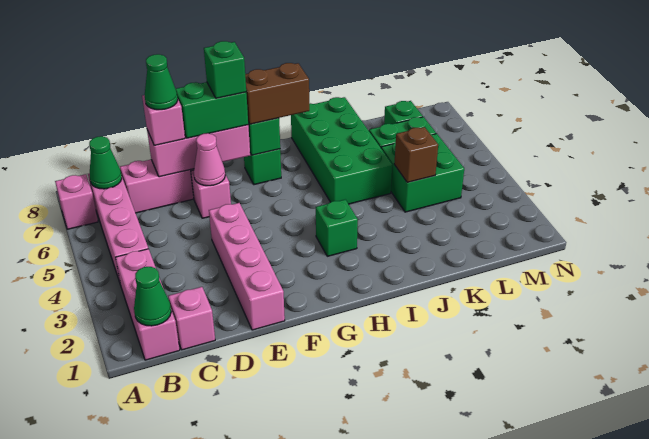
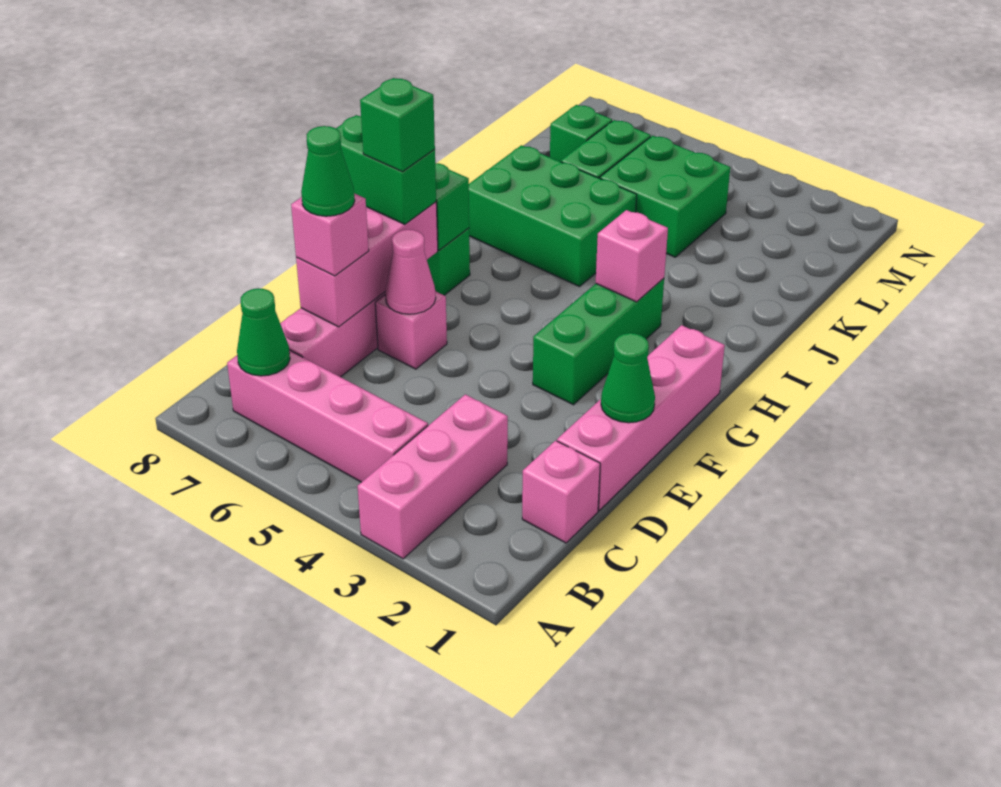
pink brick A7 level 1 -> pink brick H3 level 2
pink brick B1:B3 level 1 -> pink brick A3:C3 level 1
green cone B1 level 2 -> green cone E1 level 2
pink brick E1:E4 level 1 -> pink brick D1:G1 level 1
green brick E7:F7 level 3 -> green brick F7:F8 level 3
brown brick G7:H7 level 3 -> none
green brick H3 level 1 -> green brick F3:H3 level 1
green brick I5:J8 level 1 -> green brick I5:J7 level 1
brown brick K4 level 2 -> none

